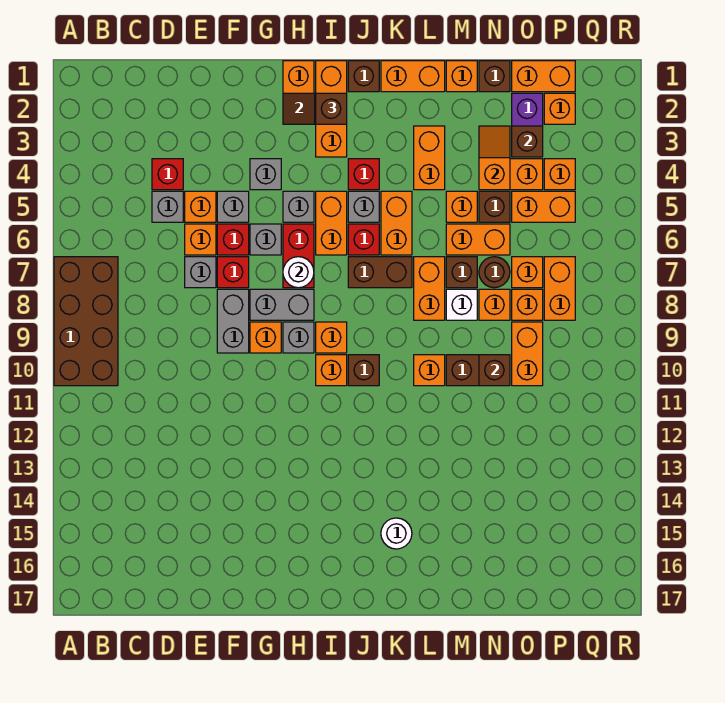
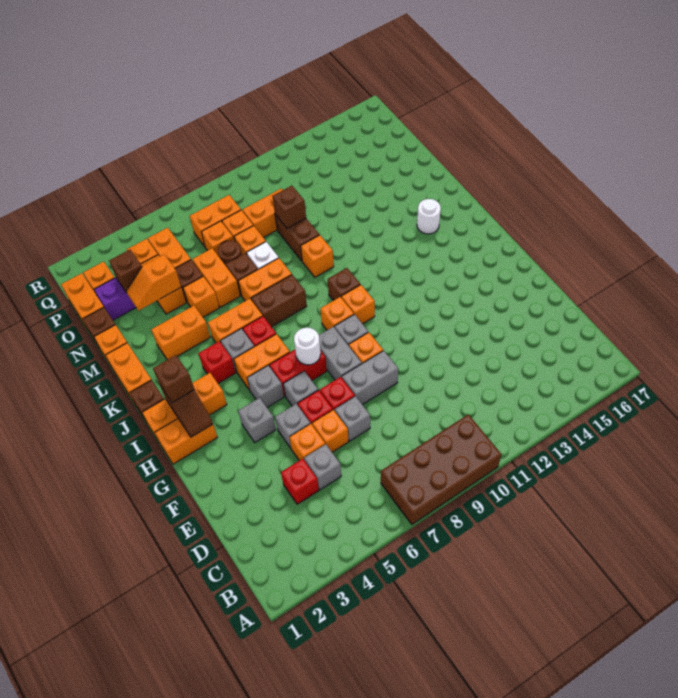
brown brick J7:K7 level 1 -> brown brick K7:K8 level 1

